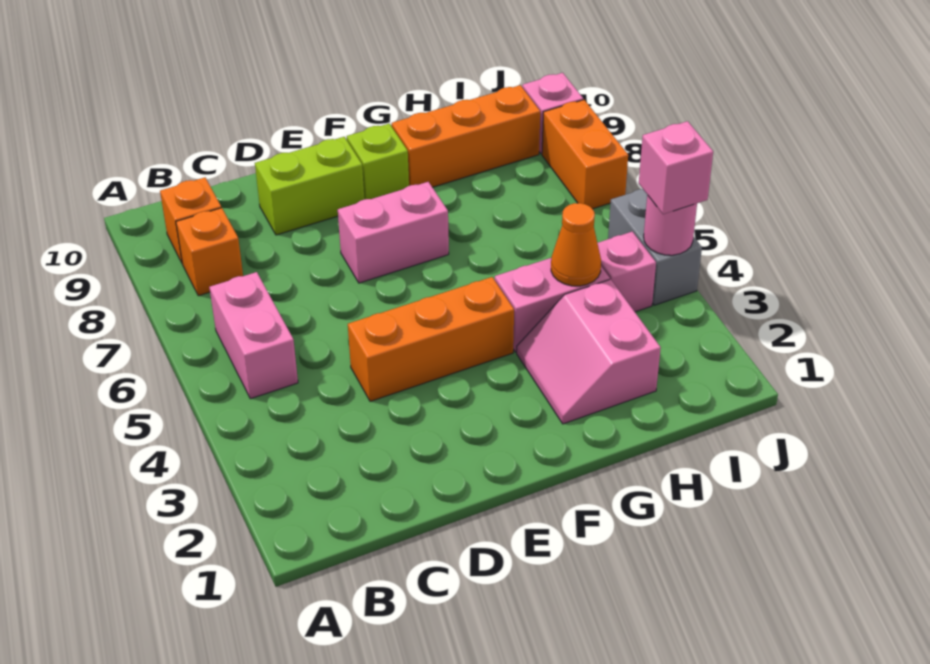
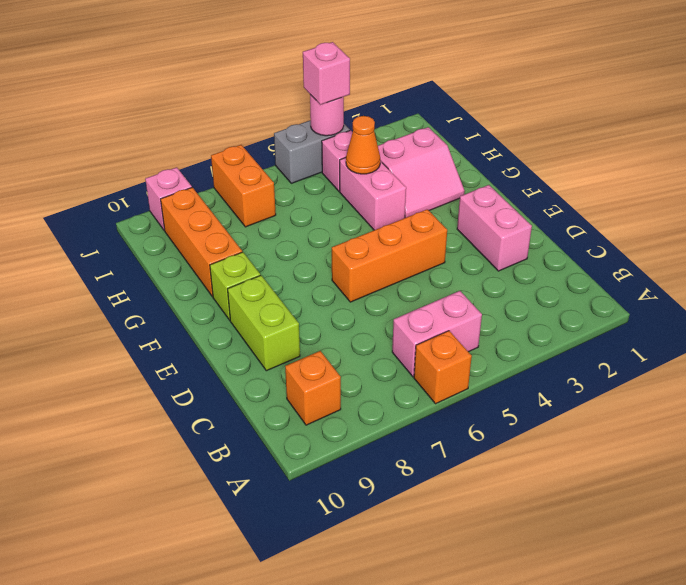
orange brick B8 level 1 -> orange brick A6 level 1
orange brick D4:F4 level 1 -> orange brick E4:E6 level 1
pink brick E7:F7 level 1 -> pink brick D2:E2 level 1
orange brick J7:J8 level 1 -> orange brick I7:J7 level 1

